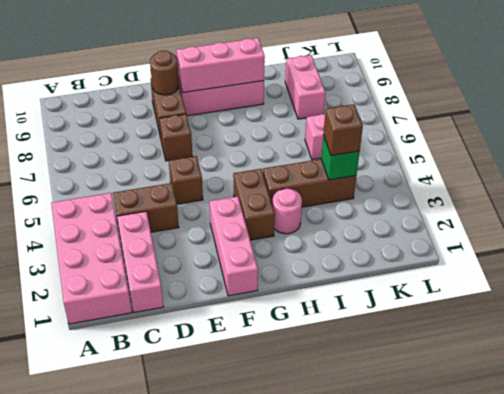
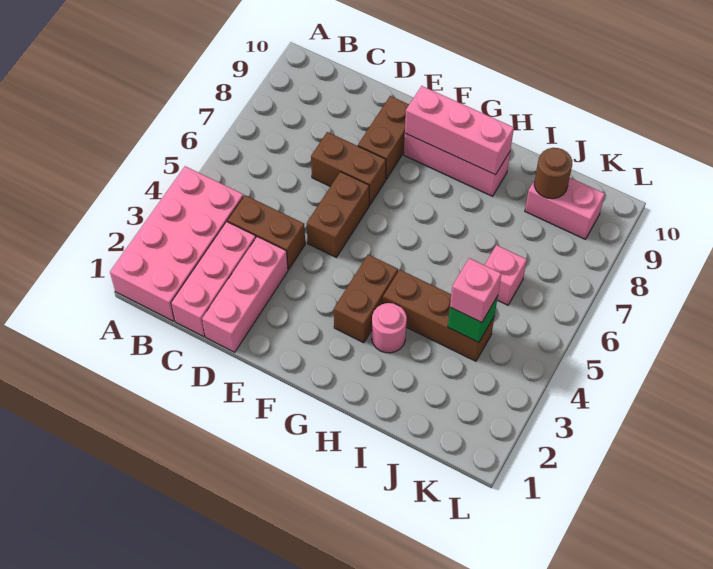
brown brick E5 level 1 -> brown brick E5:E6 level 1
brown brick E7 level 1 -> brown brick D7:E7 level 1
brown round brick E9 level 2 -> brown round brick J9 level 2
pink brick F1:F3 level 1 -> pink brick D1:D3 level 1
brown brick J4 level 3 -> pink brick J4 level 3
pink brick J8:J9 level 1 -> pink brick J9:K9 level 1

